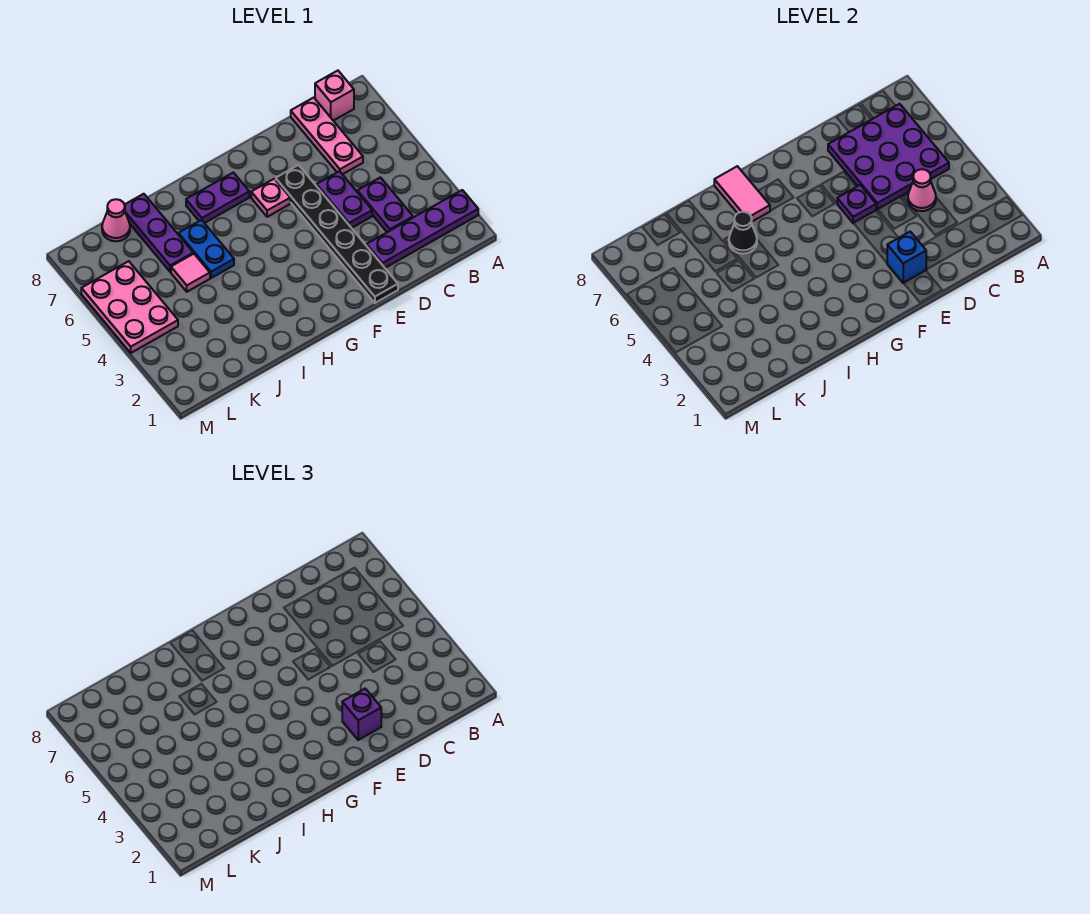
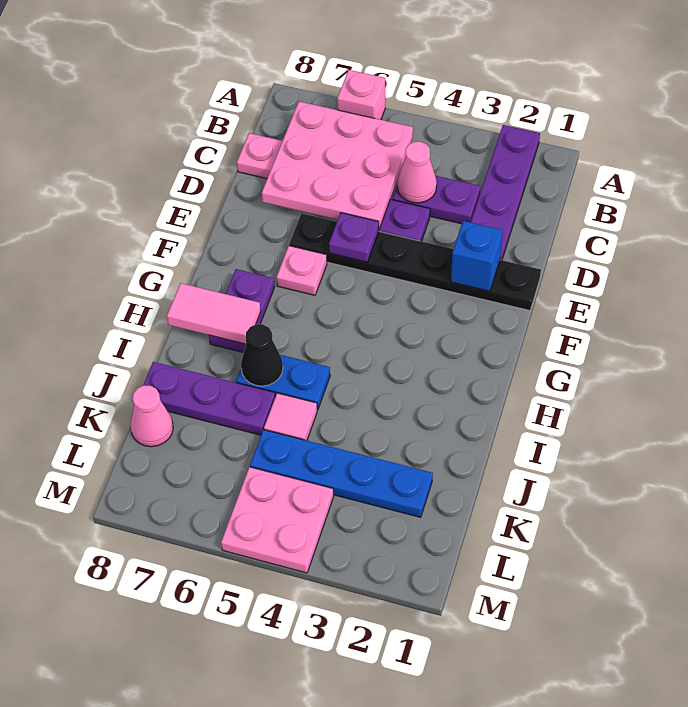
purple plate B5:D7 level 2 -> pink plate B5:D7 level 2
pink brick B8 level 1 -> pink brick A6 level 1
purple brick E2 level 3 -> none
none -> blue plate K2:K5 level 1
pink plate L4:M6 level 1 -> pink plate L4:M5 level 1

